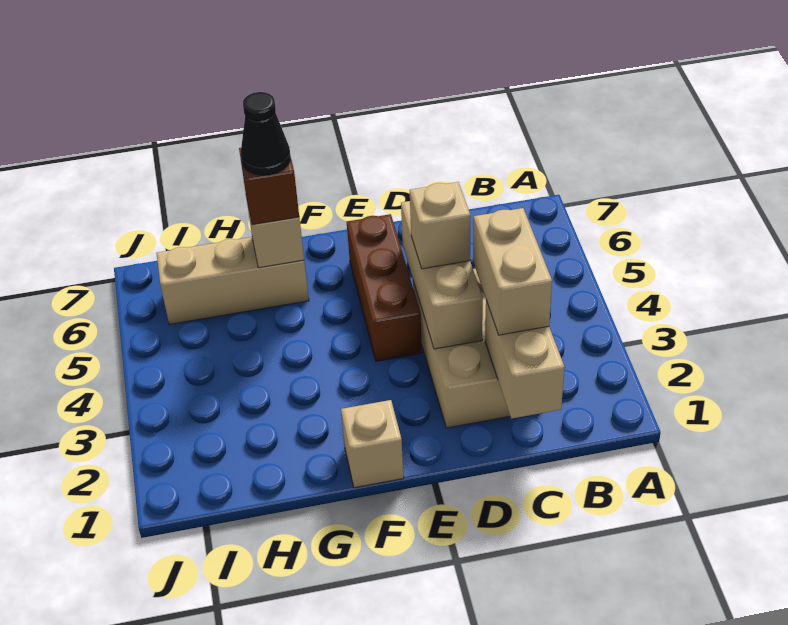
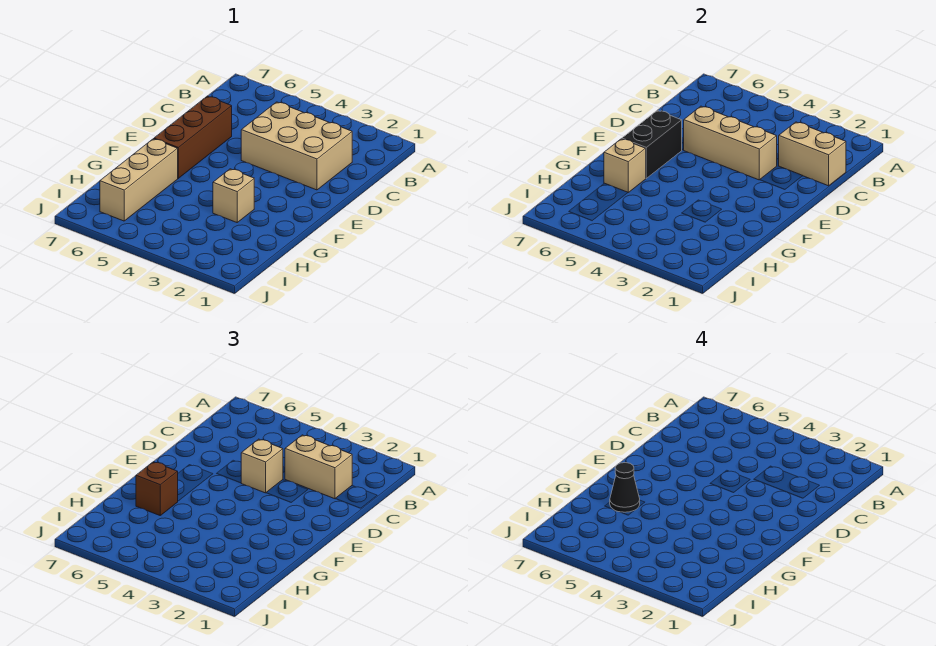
brown brick E4:E6 level 1 -> brown brick D6:F6 level 1
none -> black brick E6:F6 level 2
tan brick F1 level 1 -> tan brick G3 level 1

